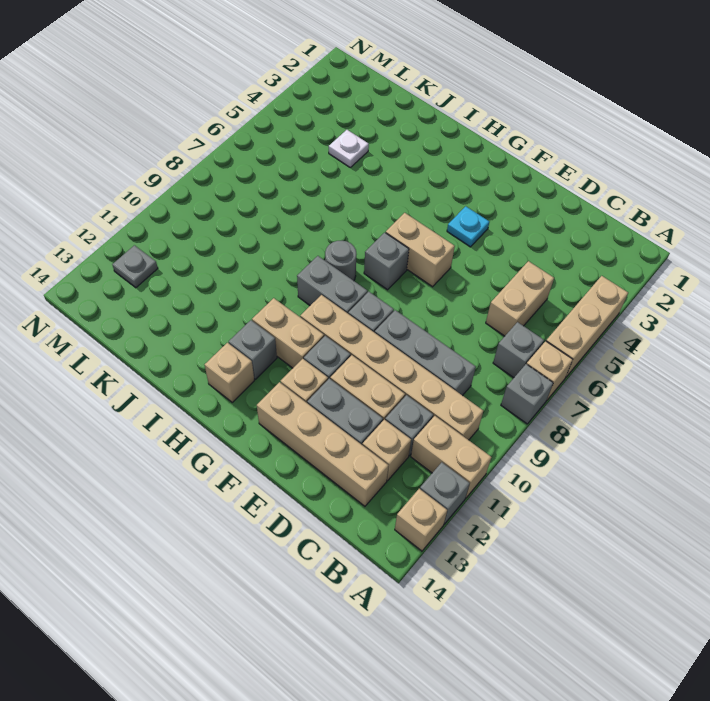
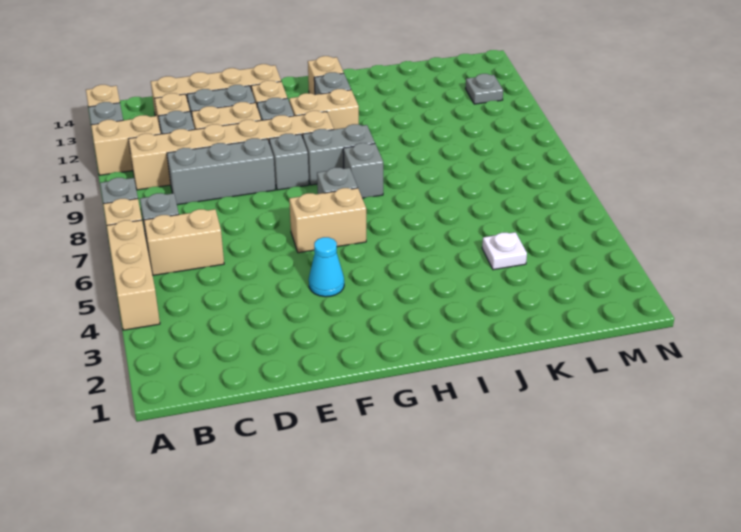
tan brick C5:C6 level 1 -> tan brick B6:C6 level 1
cyan plate F4 level 1 -> cyan cone F4 level 1
grey round brick H8 level 1 -> grey brick H8 level 1

